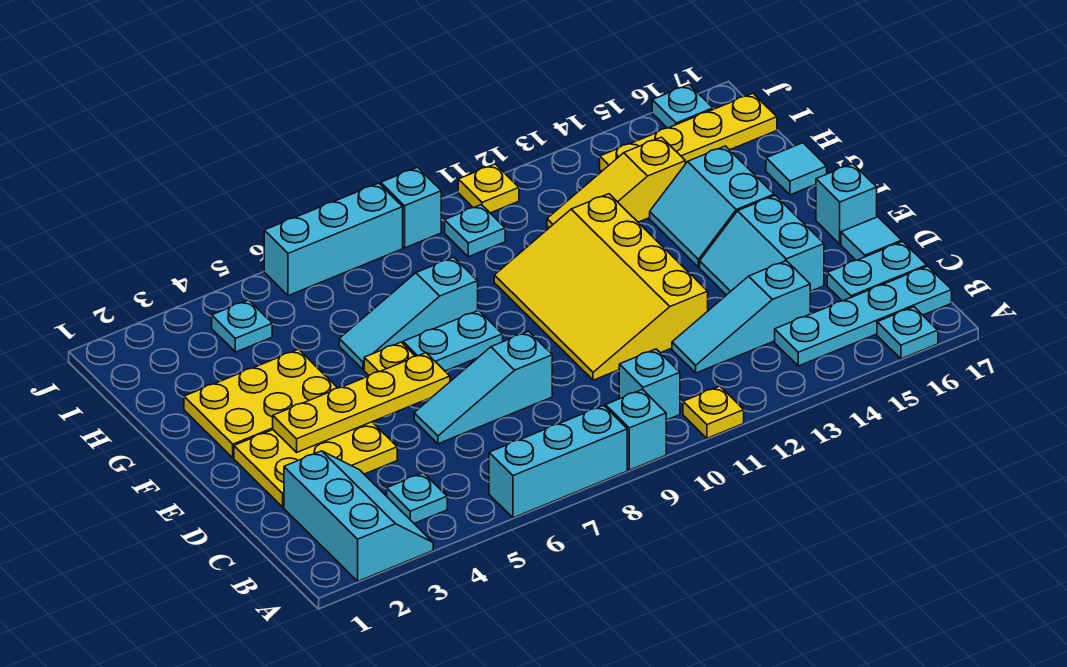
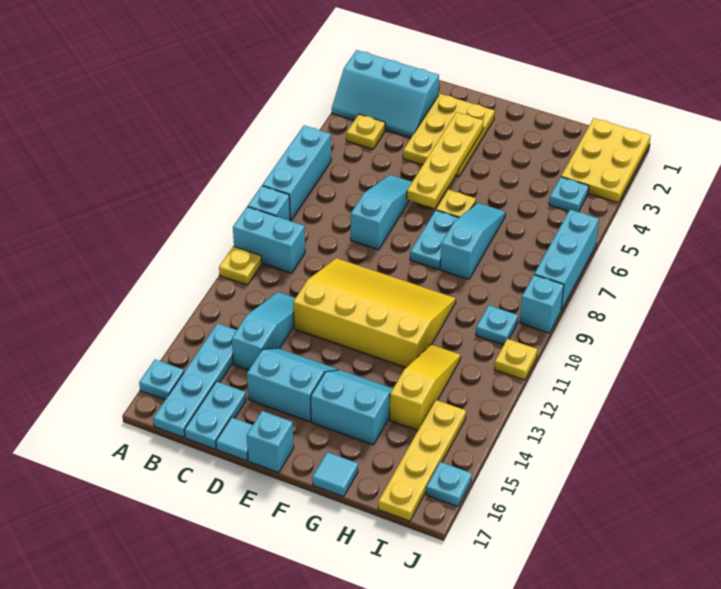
cyan plate B4 level 1 -> yellow plate B4 level 1
cyan brick B10 level 1 -> cyan brick A10:B10 level 1
yellow plate F2:G4 level 1 -> yellow plate I1:J3 level 1

